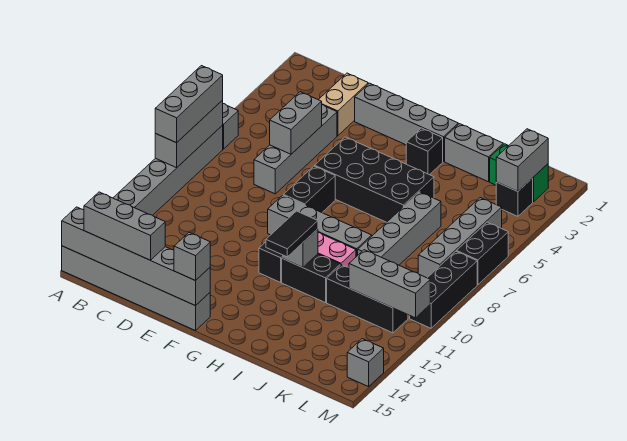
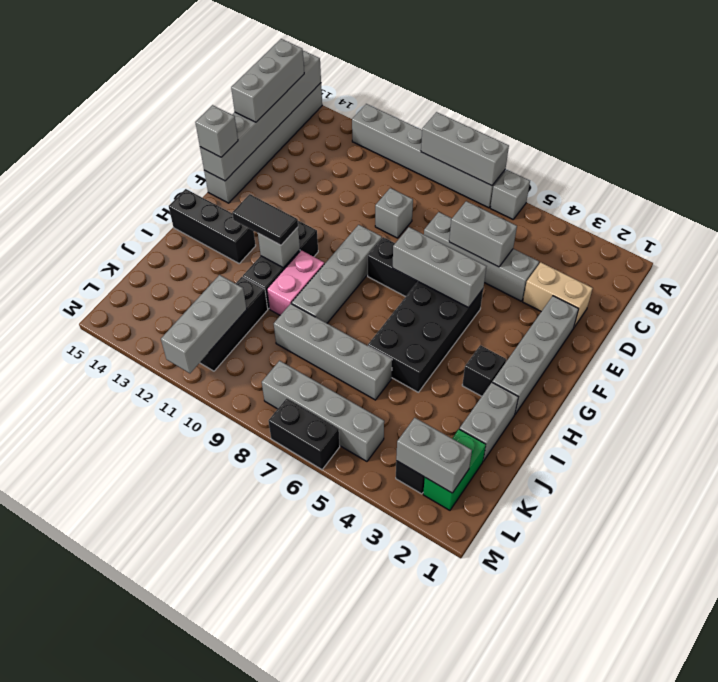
grey brick A7:A9 level 3 -> grey brick F5:F7 level 2
black brick M8:M10 level 1 -> black brick H13:H15 level 1
grey brick M14 level 1 -> grey brick D9 level 1

